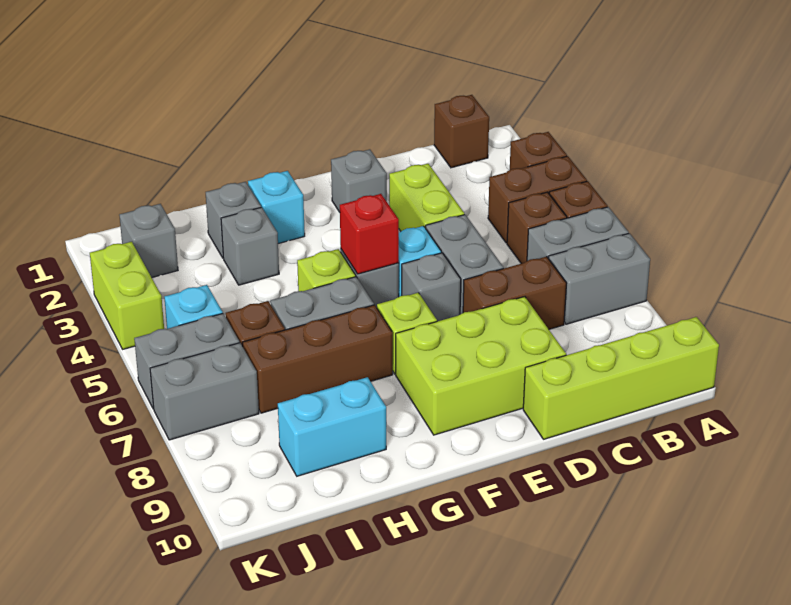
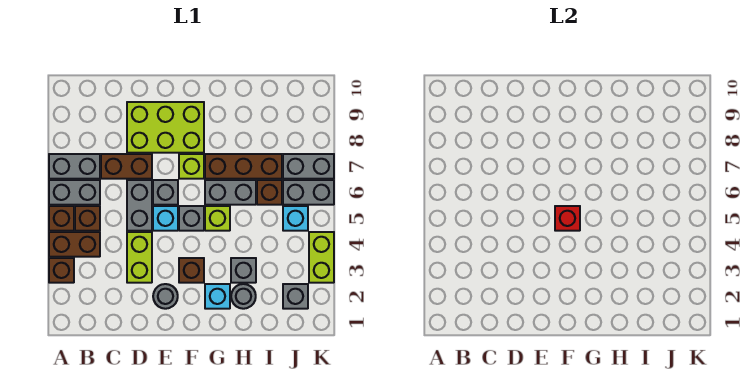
lime brick A10:D10 level 1 -> none
brown brick B1 level 1 -> brown brick F3 level 1
grey brick E2 level 1 -> grey round brick E2 level 1
grey brick H2 level 1 -> grey round brick H2 level 1
cyan brick H9:I9 level 1 -> none

